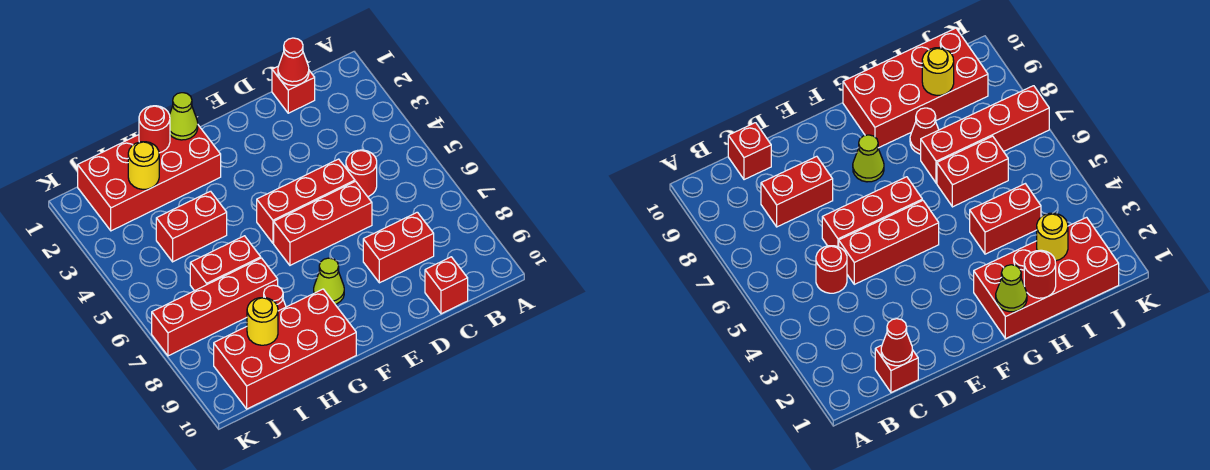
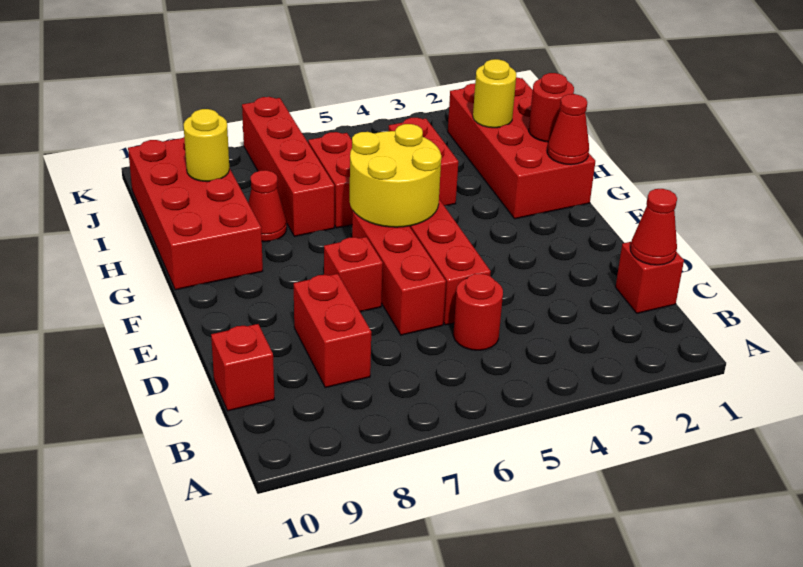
none -> red brick E7 level 1
none -> yellow round brick F5:G6 level 2
lime cone F8 level 1 -> none
lime cone G1 level 2 -> red cone G1 level 2

